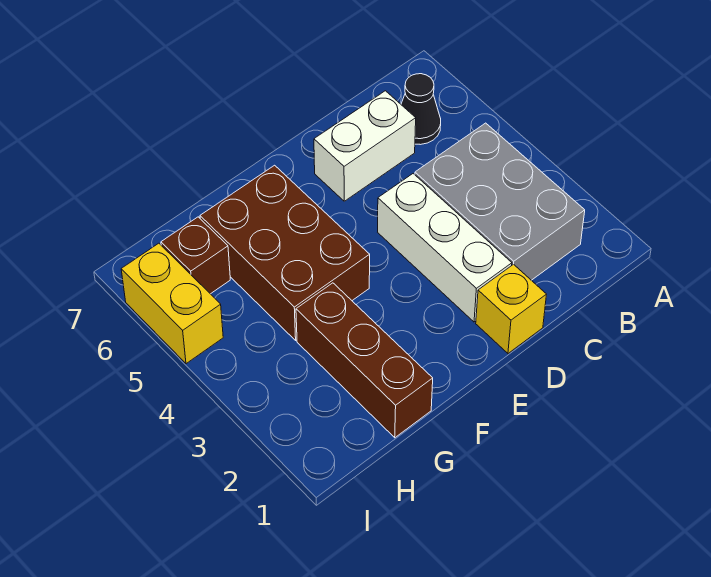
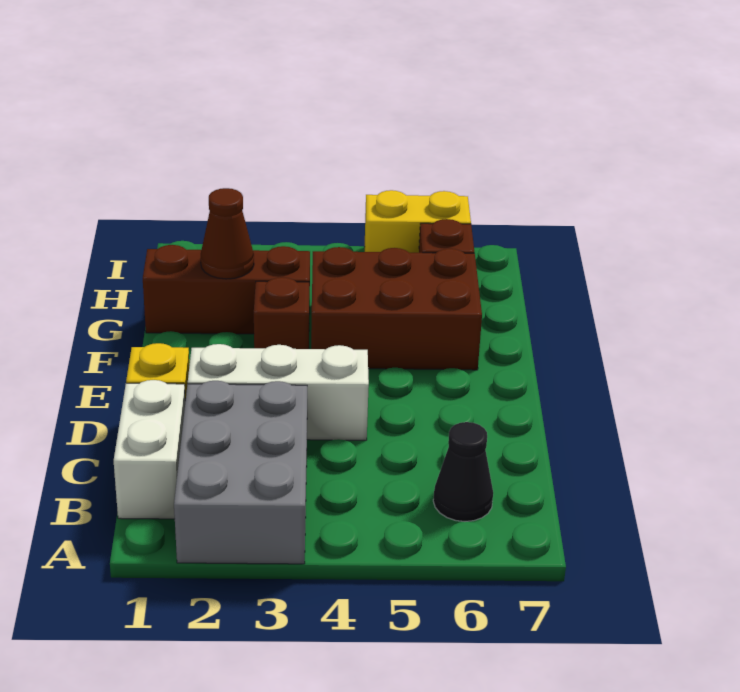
grey brick B2:C4 level 1 -> grey brick A2:C3 level 1
white brick C6:D6 level 1 -> white brick B1:C1 level 1
none -> brown brick F3 level 1
none -> brown cone G2 level 2

